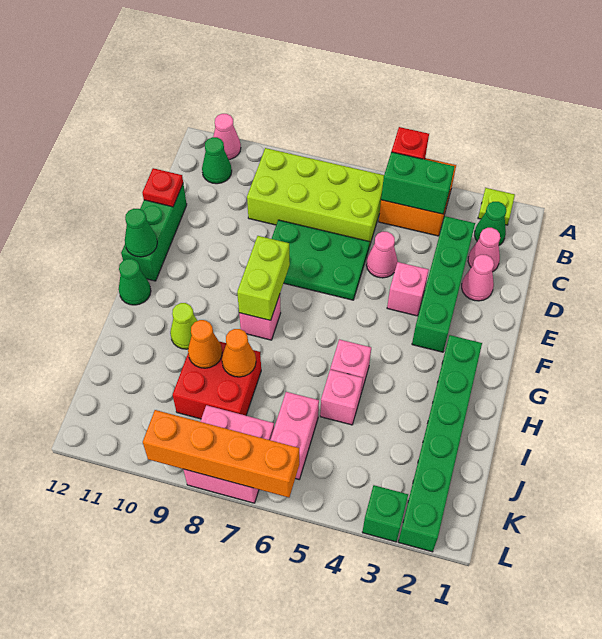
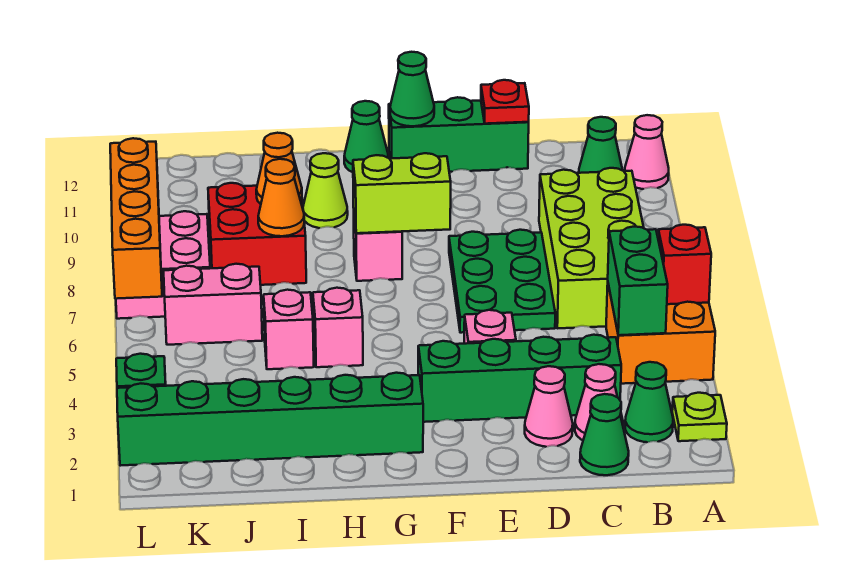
none -> green cone C1 level 1
pink cone D5 level 1 -> none

